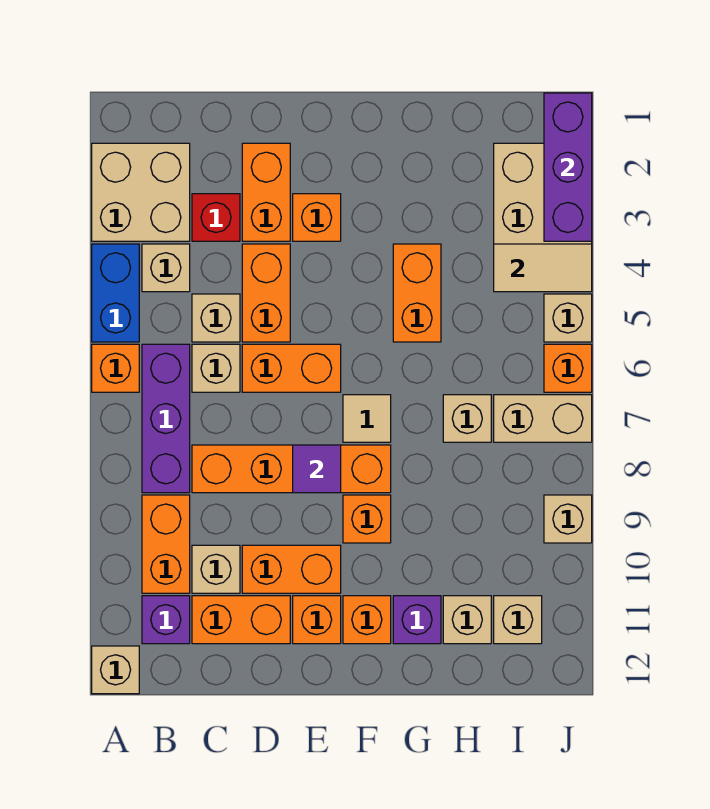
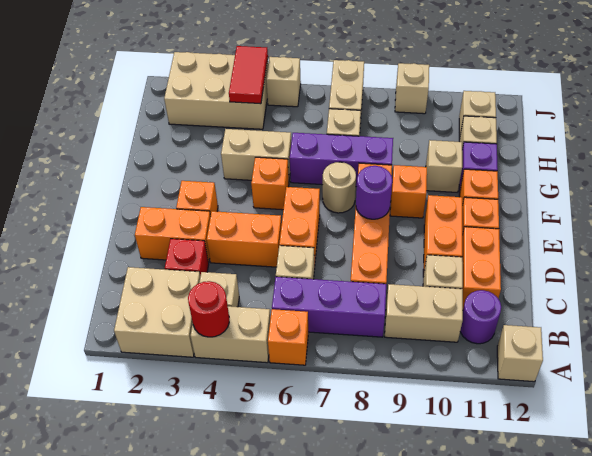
blue brick A4:A5 level 1 -> tan brick A4:A5 level 1
none -> red round brick A4 level 2
orange brick B9:B10 level 1 -> tan brick B9:B10 level 1
purple brick B11 level 1 -> purple round brick B11 level 1
tan brick C5 level 1 -> tan brick G10 level 1
purple tile E8 level 2 -> purple round brick E8 level 2
tan tile F7 level 1 -> tan round brick F7 level 1
orange brick G4:G5 level 1 -> tan brick G4:G5 level 1
tan tile I4:J4 level 2 -> red tile I4:J4 level 2
purple brick J1:J3 level 2 -> purple brick G6:G8 level 1
orange brick J6 level 1 -> orange brick F5 level 1

